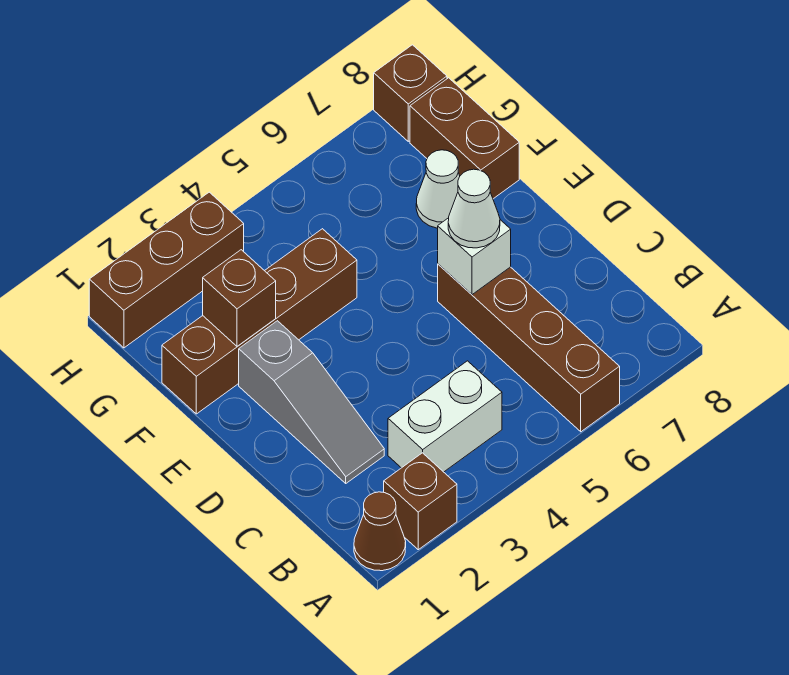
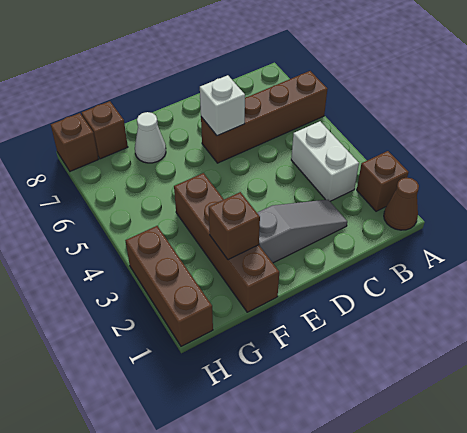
white cone D6 level 3 -> none
brown brick F8:G8 level 1 -> brown brick G8 level 1

